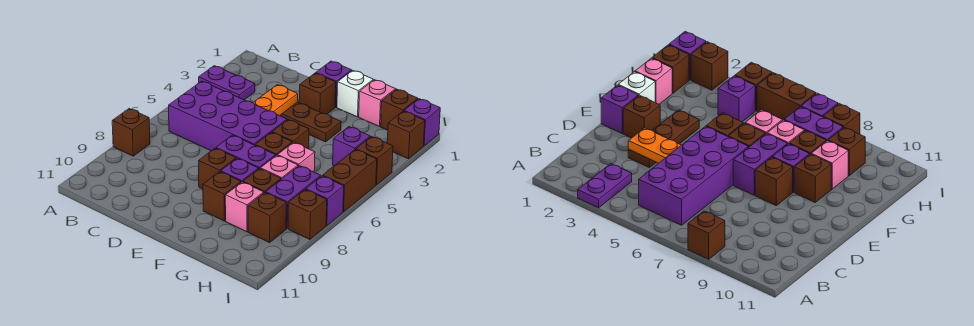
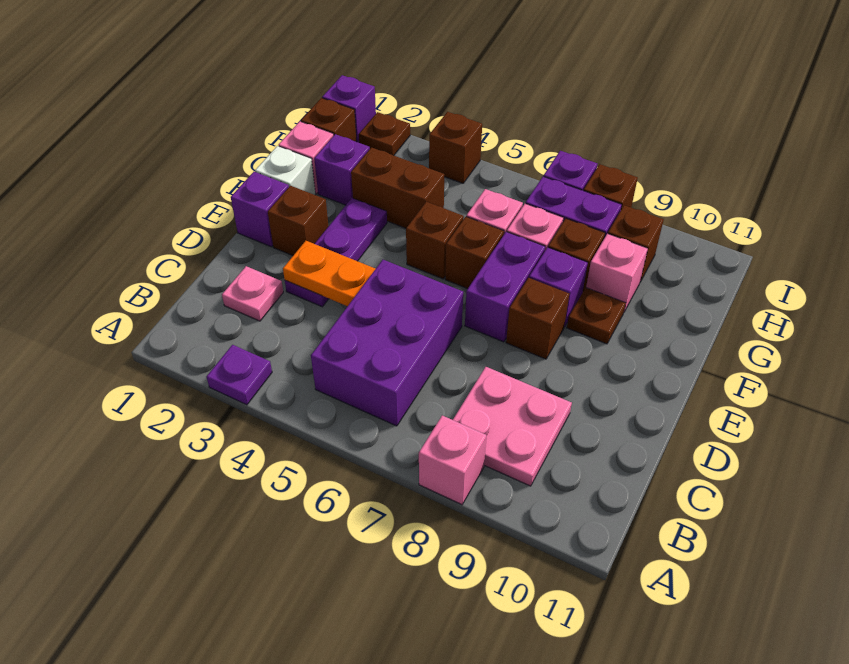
purple plate A3:B3 level 1 -> purple plate A3 level 1
brown brick A8 level 1 -> pink brick A8 level 1
purple brick B5:E6 level 1 -> purple brick B5:D6 level 1
none -> pink plate B8:C9 level 1
none -> pink plate C2 level 1
brown plate D3:F3 level 1 -> purple plate D3:F3 level 1
brown brick F9 level 1 -> brown plate F9 level 1
purple brick H4 level 1 -> purple brick G2 level 1
brown brick I2 level 1 -> brown plate I2 level 1
brown brick I5:I6 level 1 -> brown brick G3:G4 level 1

